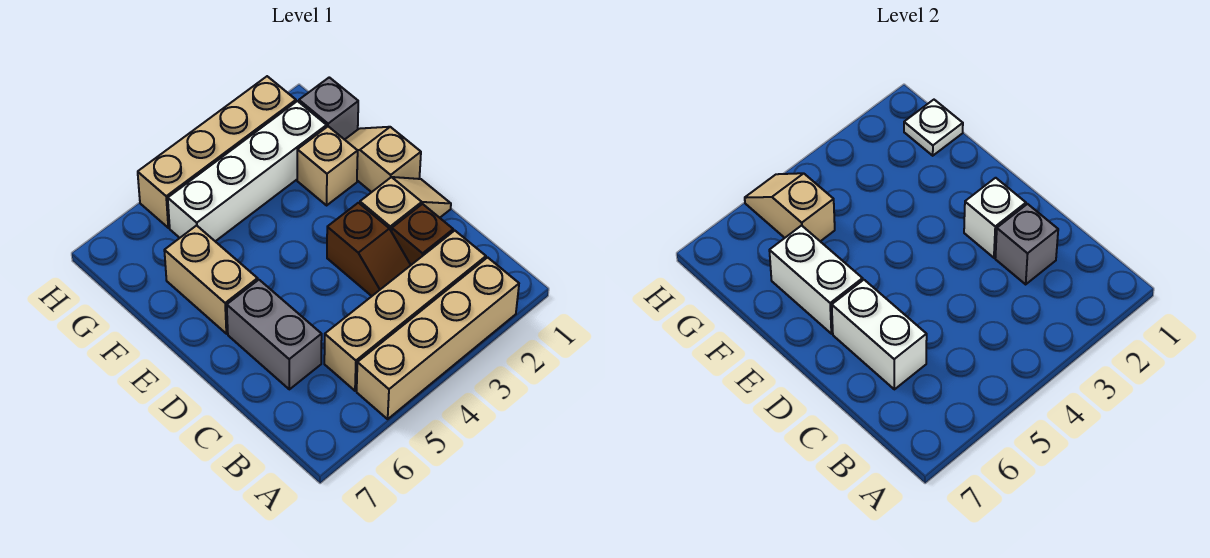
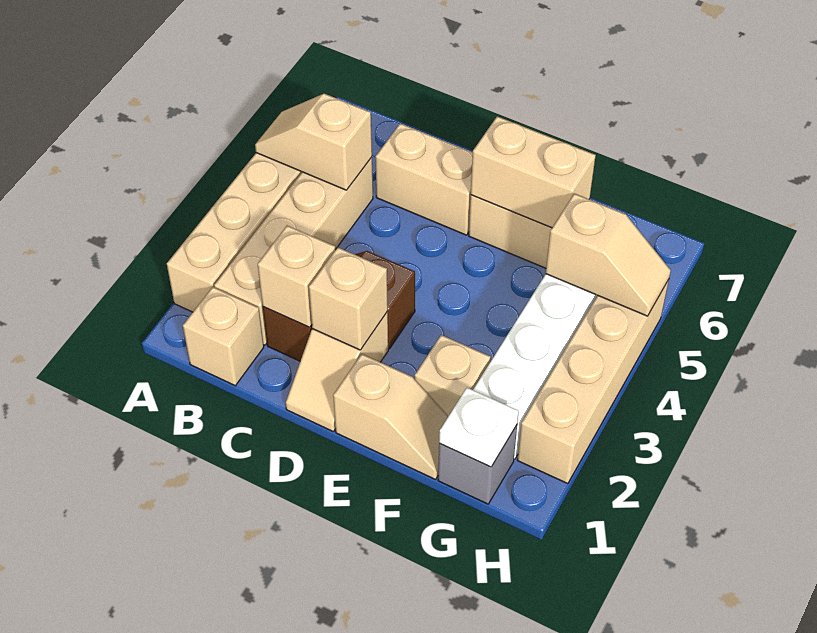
none -> tan slope A5:B5 level 2 top B
none -> tan brick B1 level 1
grey brick C2 level 2 -> tan brick C2 level 2
grey brick C6:D6 level 1 -> tan brick C6:D6 level 1
white brick C6:D6 level 2 -> none
white brick D2 level 2 -> tan brick D2 level 2
white brick E6:F6 level 2 -> tan brick E6:F6 level 2

